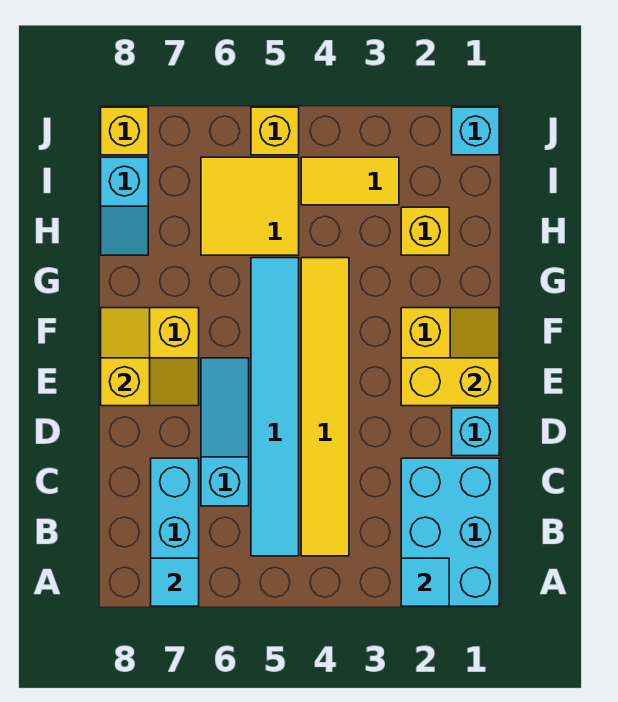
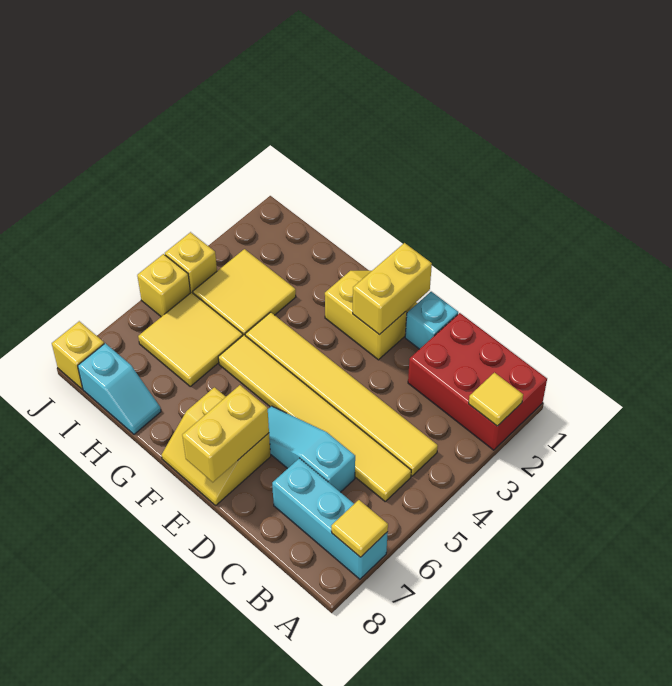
cyan brick A1:C2 level 1 -> red brick A1:C2 level 1
cyan tile A2 level 2 -> yellow tile A2 level 2
cyan tile A7 level 2 -> yellow tile A7 level 2
cyan tile B5:G5 level 1 -> yellow tile B5:G5 level 1
yellow slope E7:E8 level 2 top 8 -> yellow brick E7:E8 level 2
yellow brick H2 level 1 -> yellow brick J4 level 1
yellow tile I3:I4 level 1 -> yellow tile H3:I4 level 1
cyan brick J1 level 1 -> none

